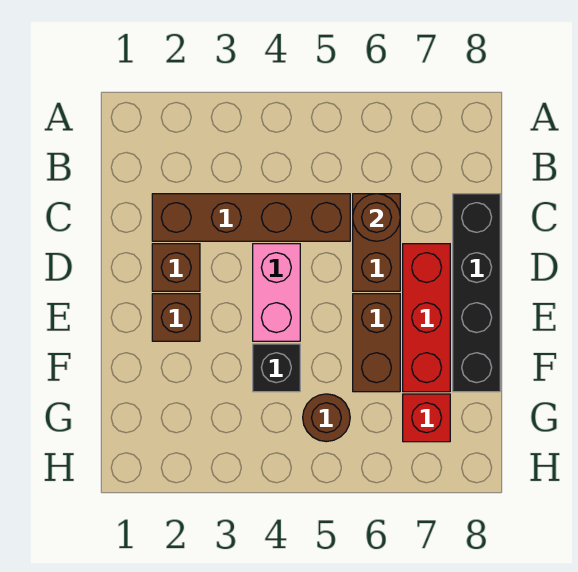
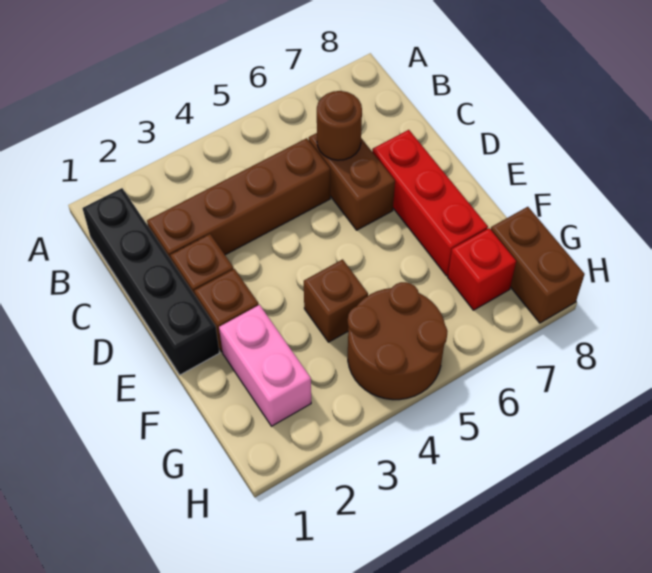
black brick C8:F8 level 1 -> black brick B1:E1 level 1
pink brick D4:E4 level 1 -> pink brick F2:G2 level 1
brown brick E6:F6 level 1 -> brown brick G8:H8 level 1
black brick F4 level 1 -> brown brick F4 level 1
brown round brick G5 level 1 -> brown round brick G4:H5 level 1

